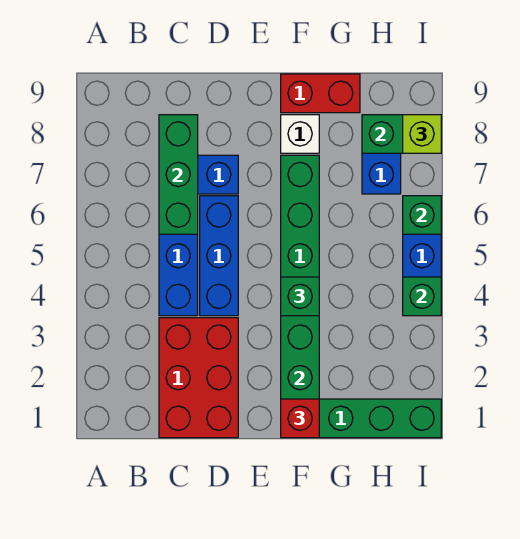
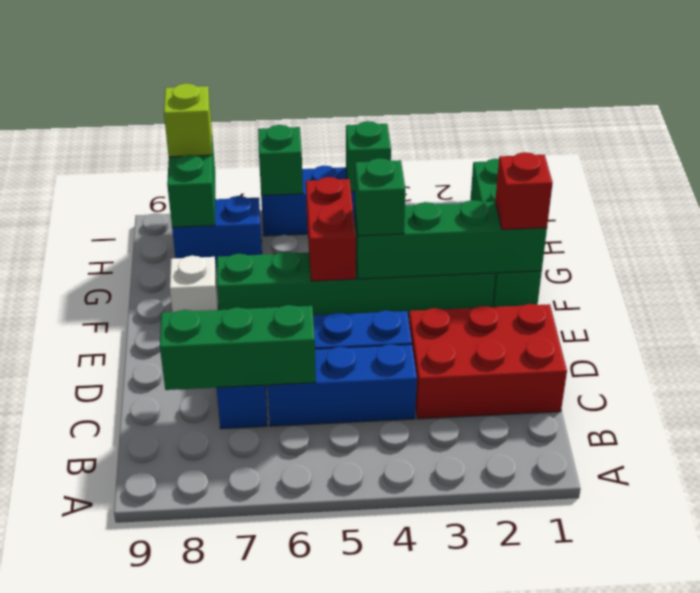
red brick F9:G9 level 1 -> red brick F5:G5 level 2

